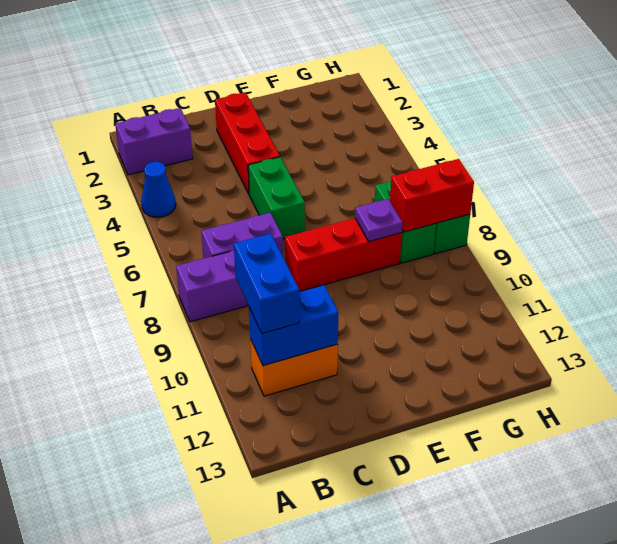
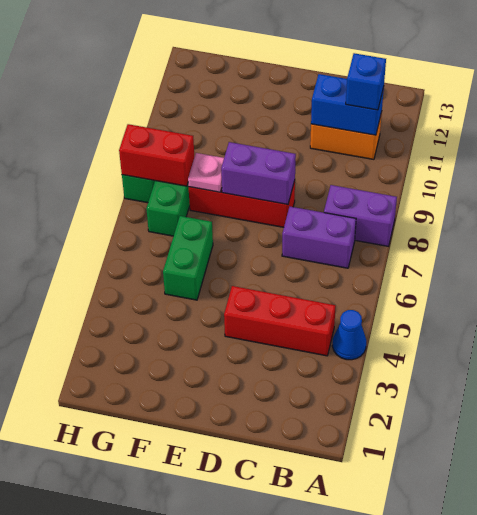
purple brick A2:B2 level 1 -> purple brick D8:E8 level 2
blue brick B10:B11 level 3 -> blue brick B11 level 3
red brick D2:D4 level 1 -> red brick B4:D4 level 1
green brick D5:D6 level 1 -> green brick F5:F6 level 1
purple plate F8 level 2 -> pink plate F8 level 2

